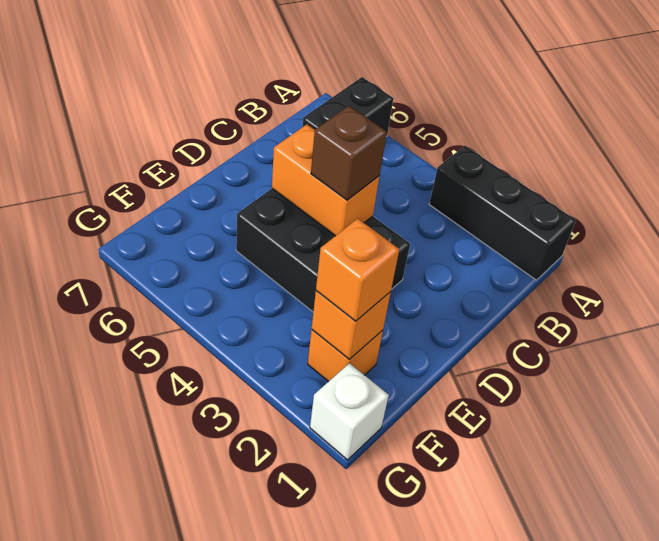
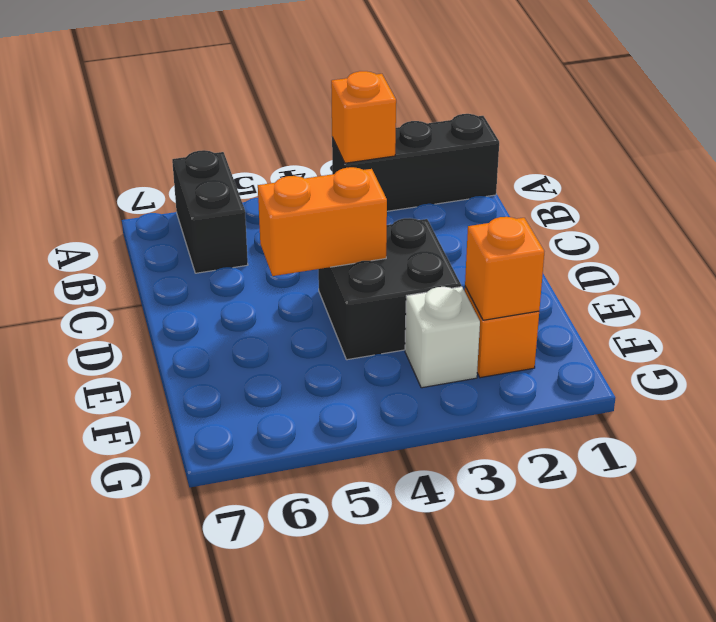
black brick D3:E5 level 1 -> black brick D3:E4 level 1
brown brick D4 level 3 -> none
orange brick F2 level 3 -> orange brick A3 level 2
white brick G1 level 1 -> white brick F3 level 1

